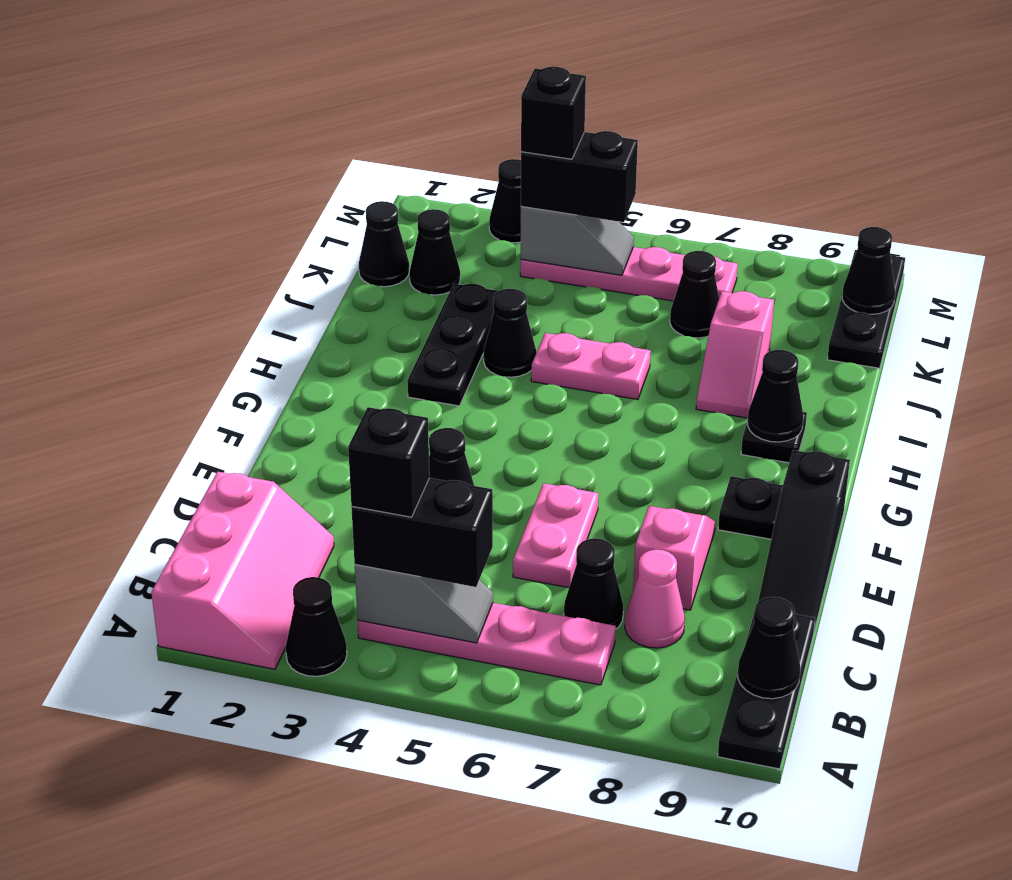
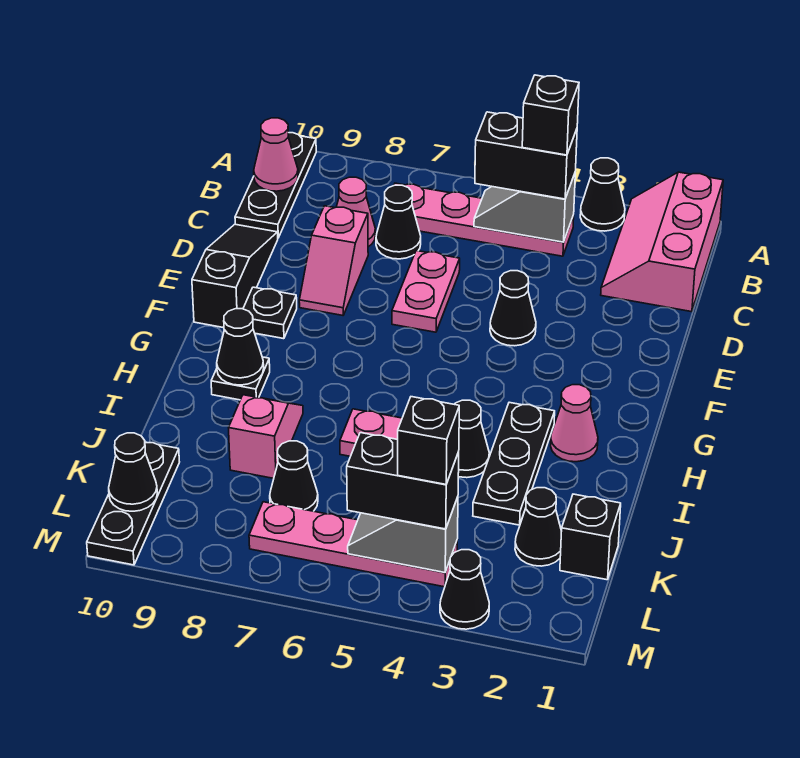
black cone B10 level 2 -> pink cone B10 level 2
none -> pink cone H2 level 1
black cone K1 level 1 -> black brick K1 level 1

